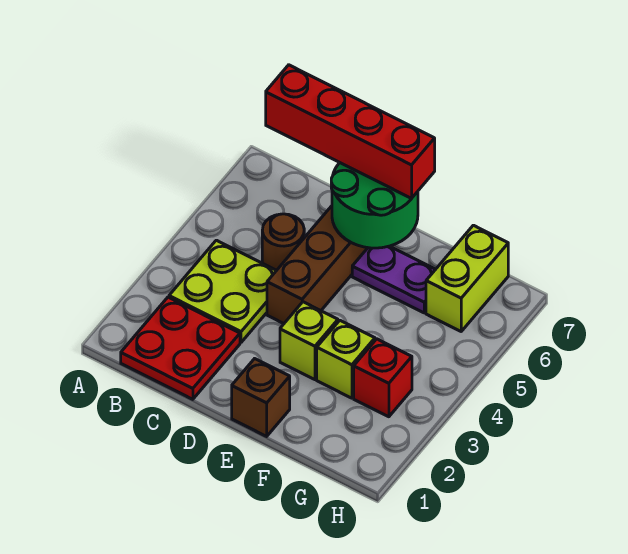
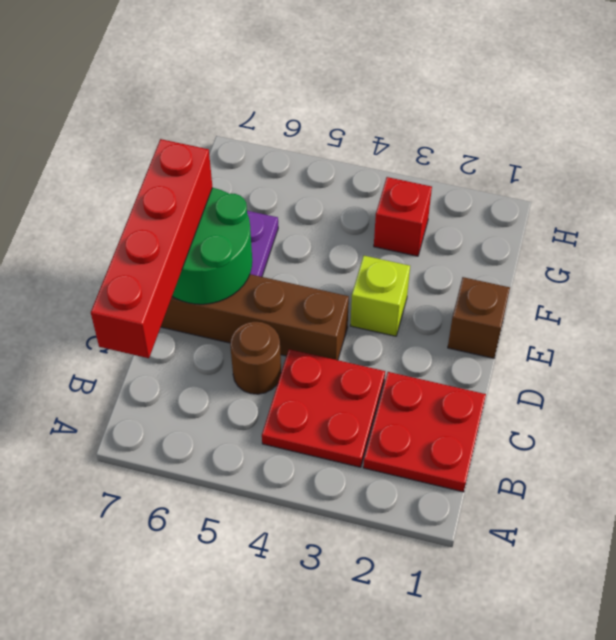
lime plate B3:C4 level 1 -> red plate B3:C4 level 1
lime brick F3 level 1 -> none
lime brick G6:G7 level 1 -> none

